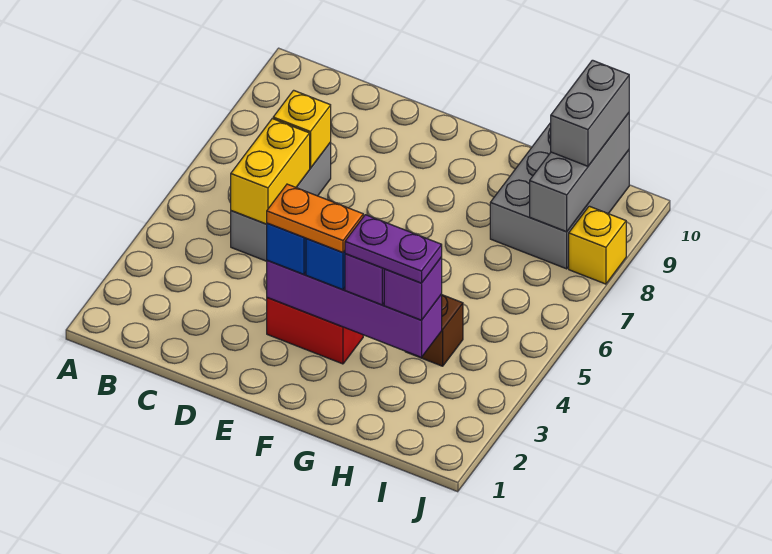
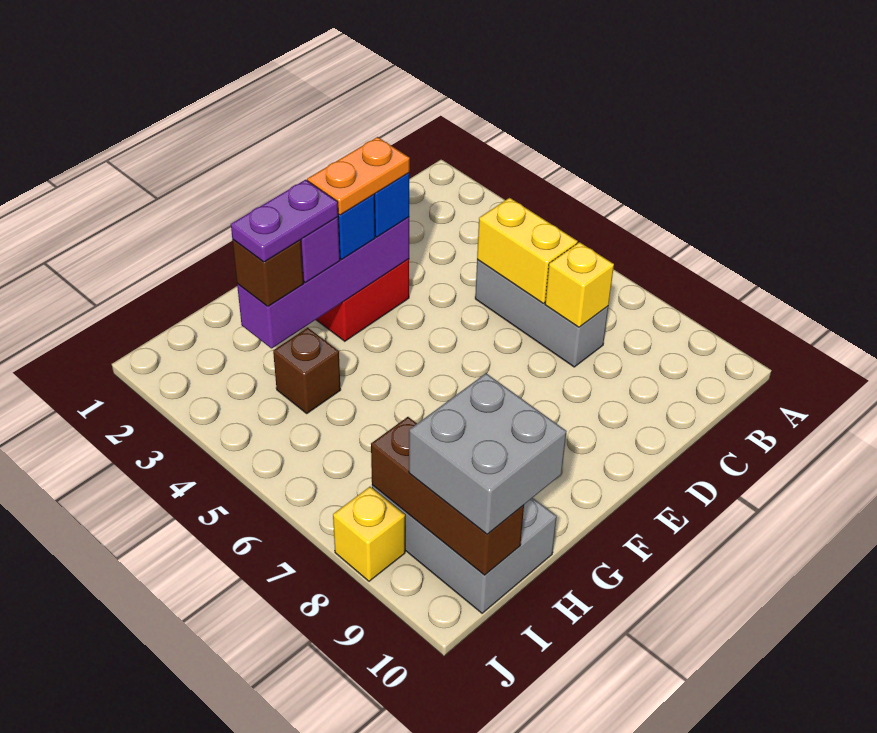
purple brick H3 level 3 -> brown brick H3 level 3
grey brick I8:I10 level 2 -> brown brick I8:I10 level 2
grey brick I9:I10 level 3 -> grey brick H9:I10 level 3

